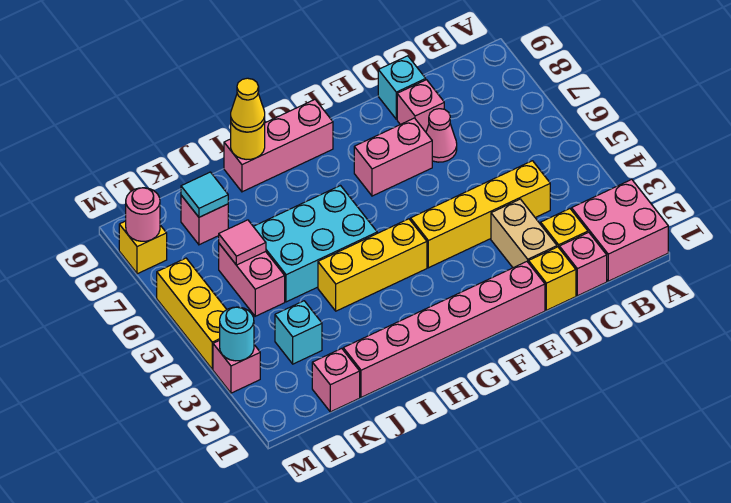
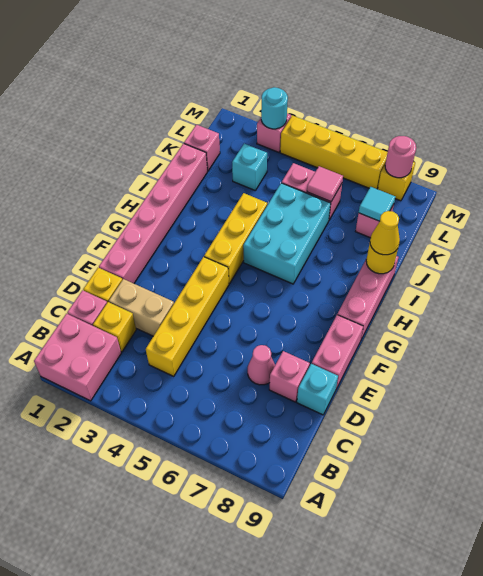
pink brick E7:F7 level 1 -> pink brick E9:F9 level 1
yellow brick M4:M6 level 1 -> yellow brick M4:M7 level 1

